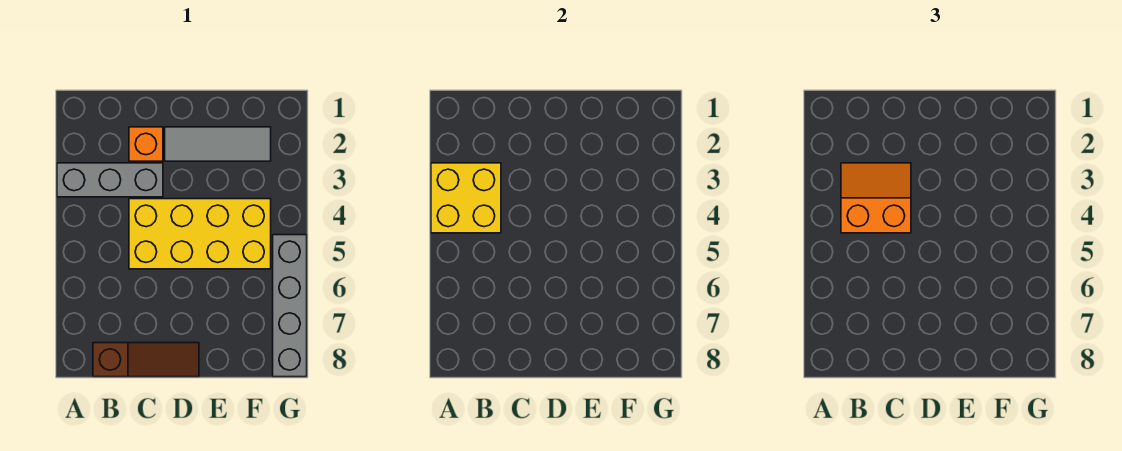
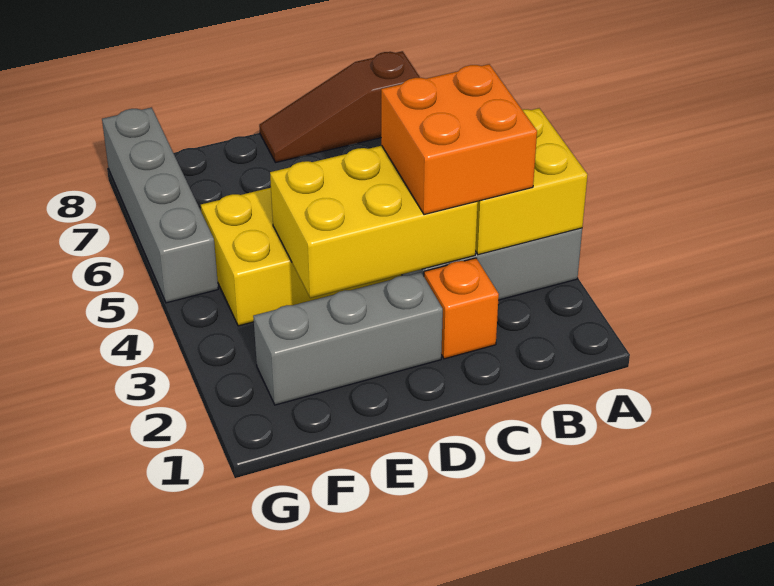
orange slope B3:C4 level 3 top 4 -> orange brick B3:C4 level 3
none -> yellow brick C3:E4 level 2
grey tile D2:F2 level 1 -> grey brick D2:F2 level 1

